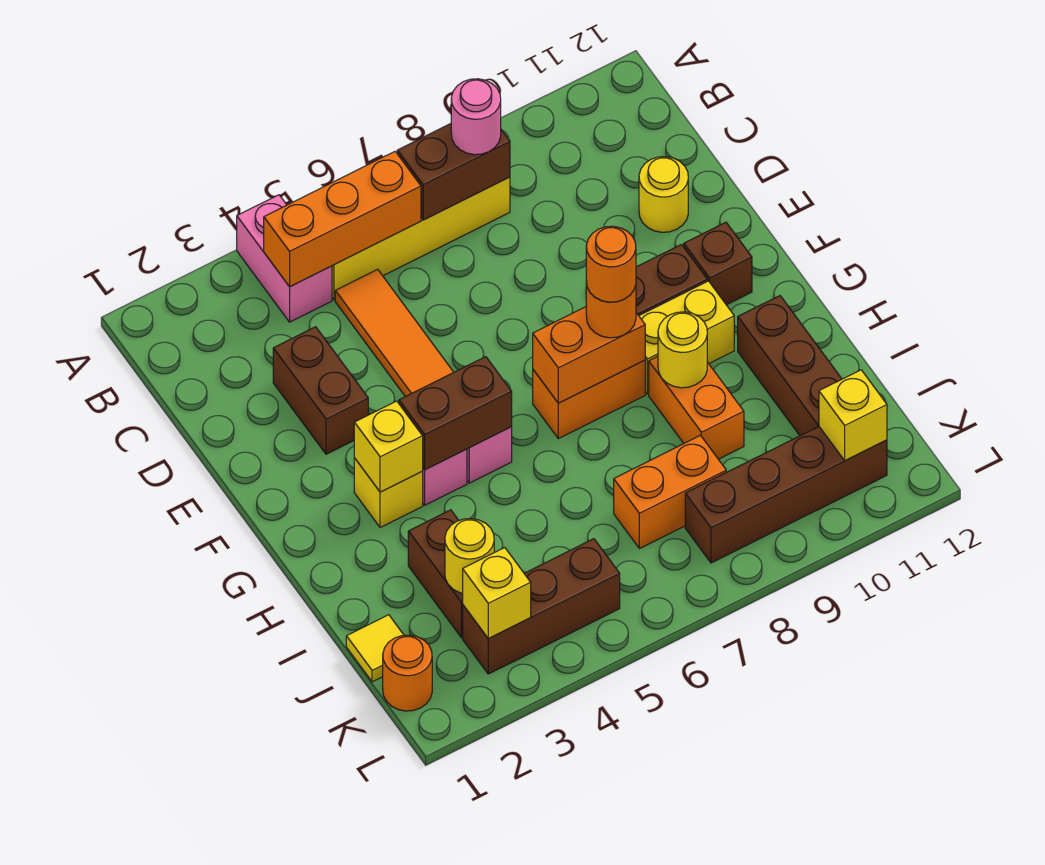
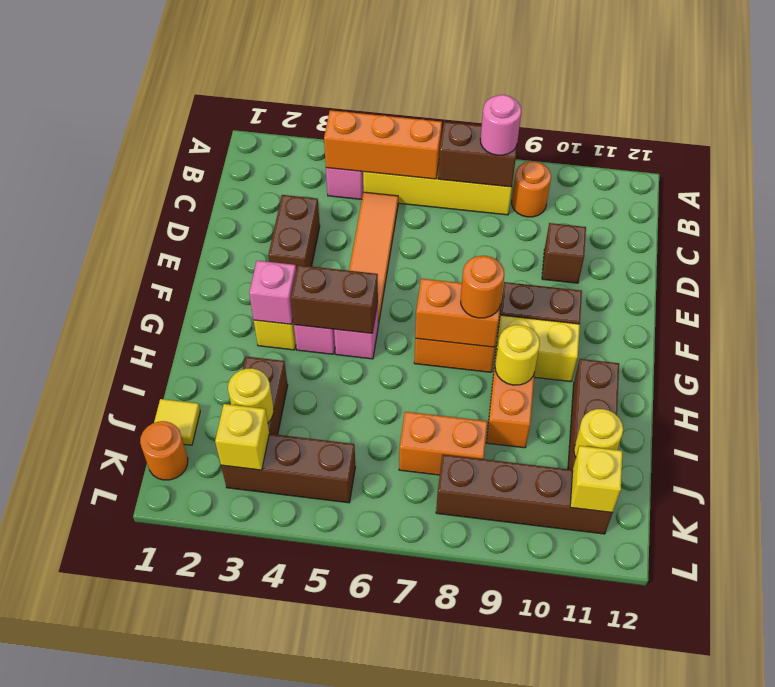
yellow round brick D11 level 1 -> yellow round brick J11 level 2
brown brick F11 level 1 -> brown brick D10 level 1
yellow brick G3 level 2 -> pink brick G3 level 2
orange round brick G8 level 4 -> orange round brick B9 level 1

